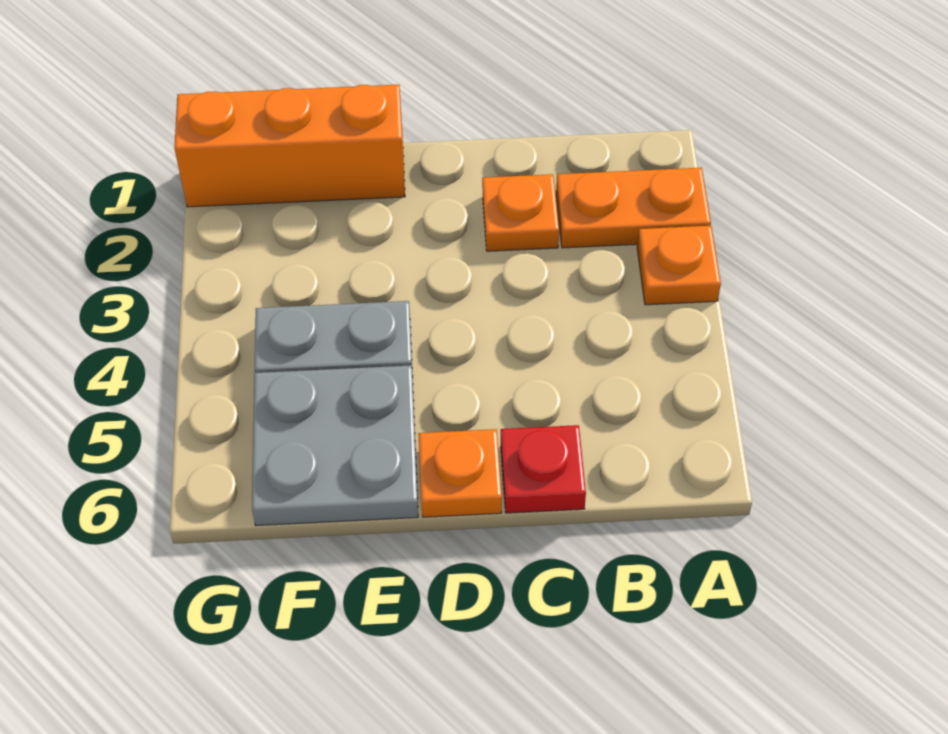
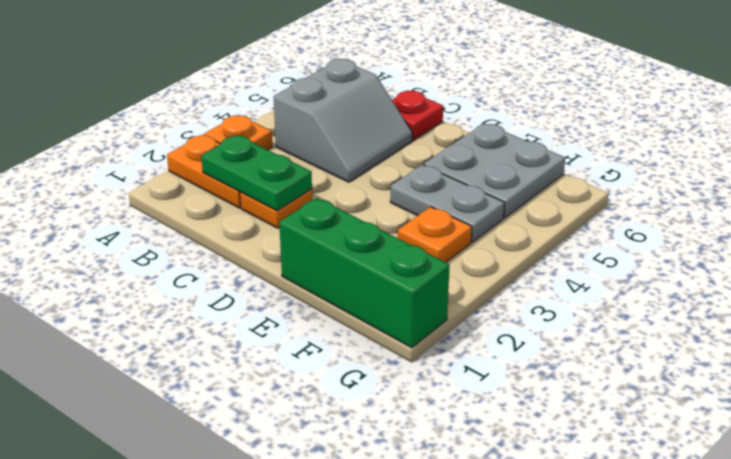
none -> green plate B2:C2 level 2
none -> grey slope B4:C5 level 1 top B
orange plate D6 level 1 -> orange plate F3 level 1
orange brick E1:G1 level 1 -> green brick E1:G1 level 1

